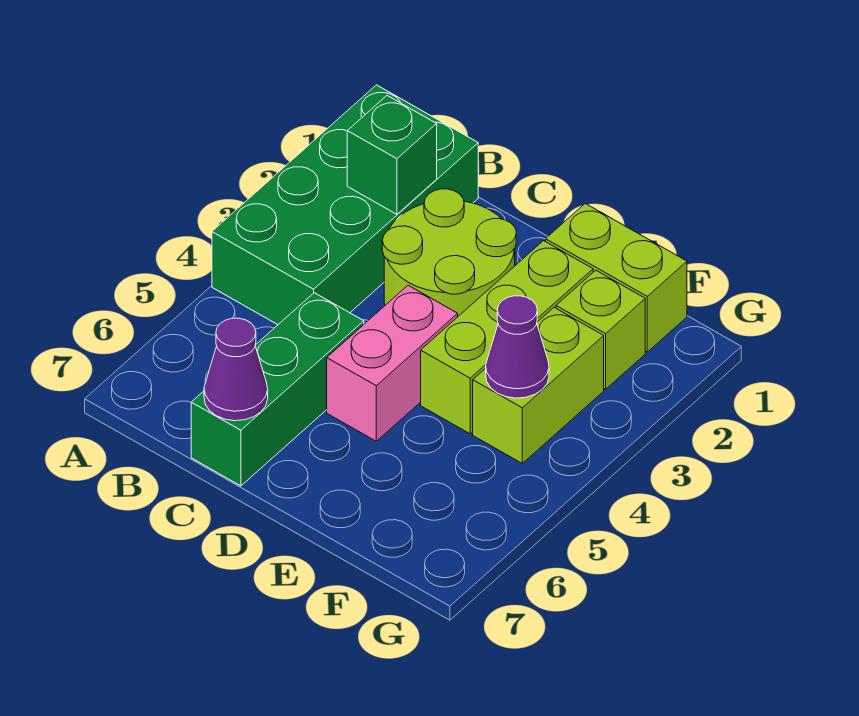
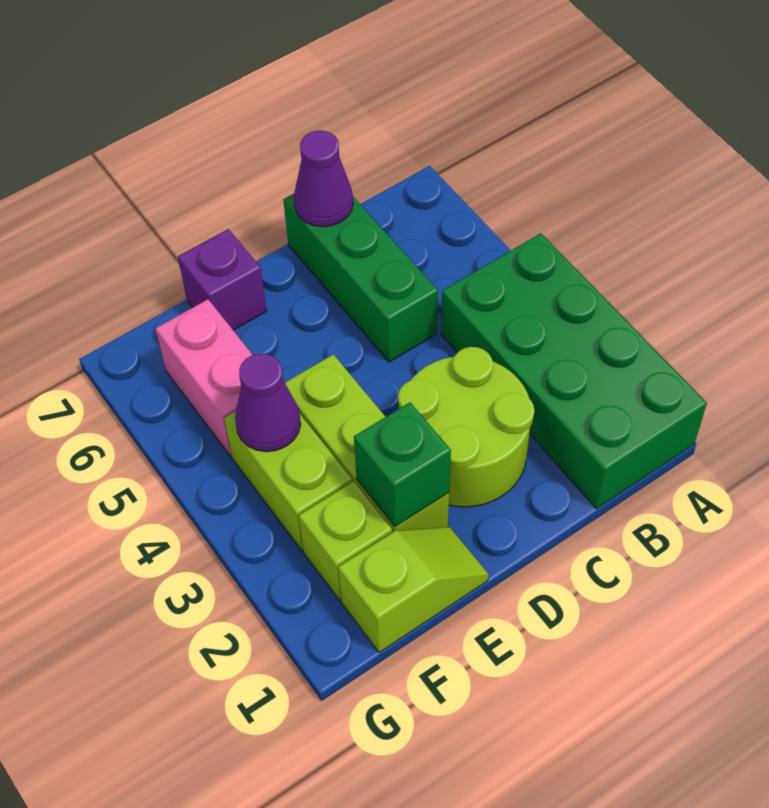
green brick B2 level 2 -> green brick E2 level 2
pink brick D4:D5 level 1 -> pink brick F5:F6 level 1
lime brick E1:F1 level 1 -> lime slope E1:F1 level 1 top F
none -> purple brick E7 level 1

